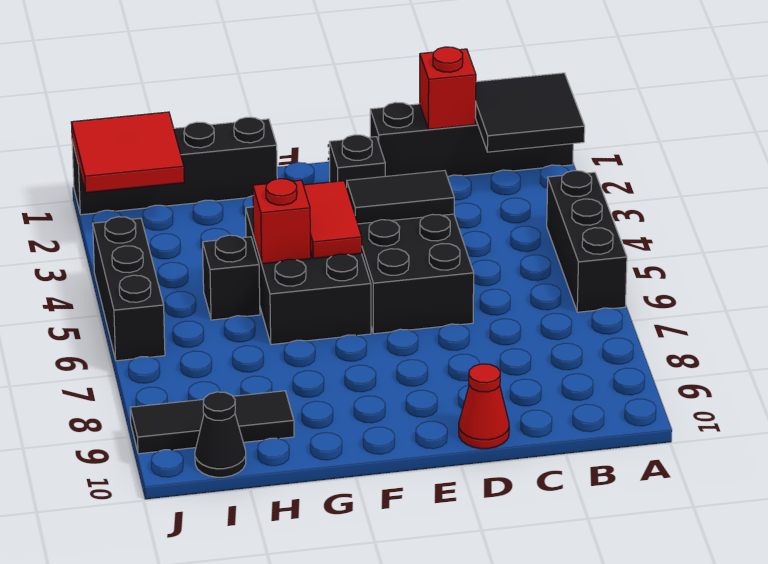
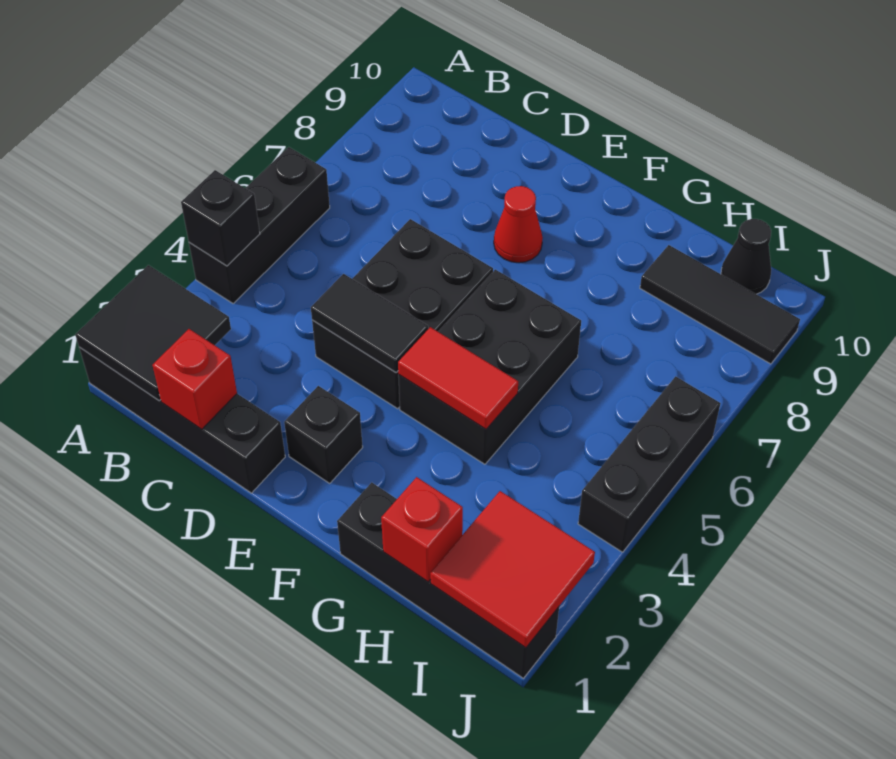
red cone D10 level 1 -> red cone E8 level 1
red tile F4:F5 level 2 -> red tile F4:G4 level 2
red brick G5 level 2 -> red brick H1 level 2
black brick H5 level 1 -> black brick A4 level 2

